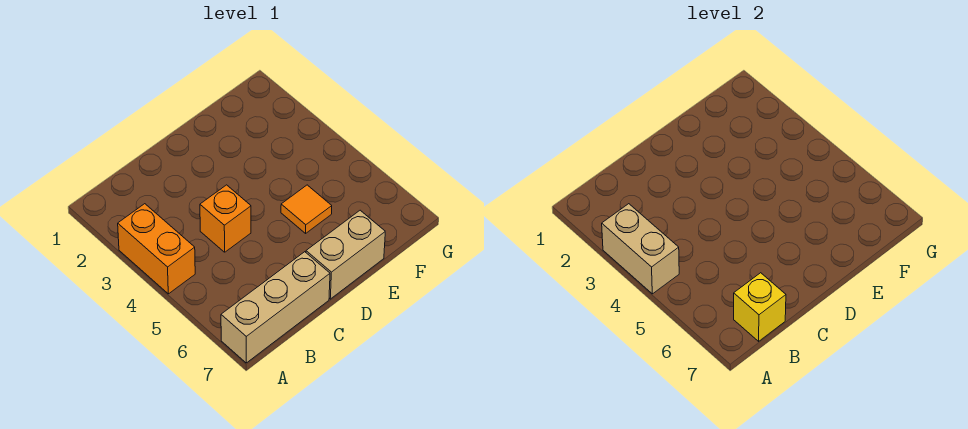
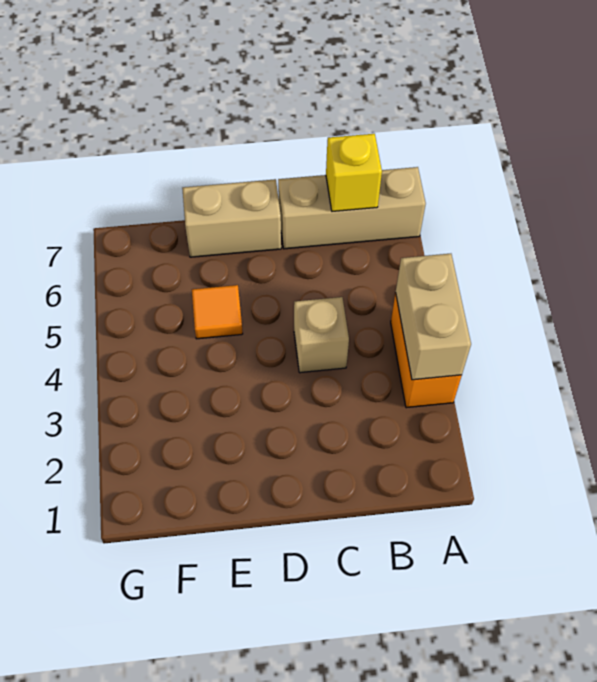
orange brick C4 level 1 -> tan brick C4 level 1

